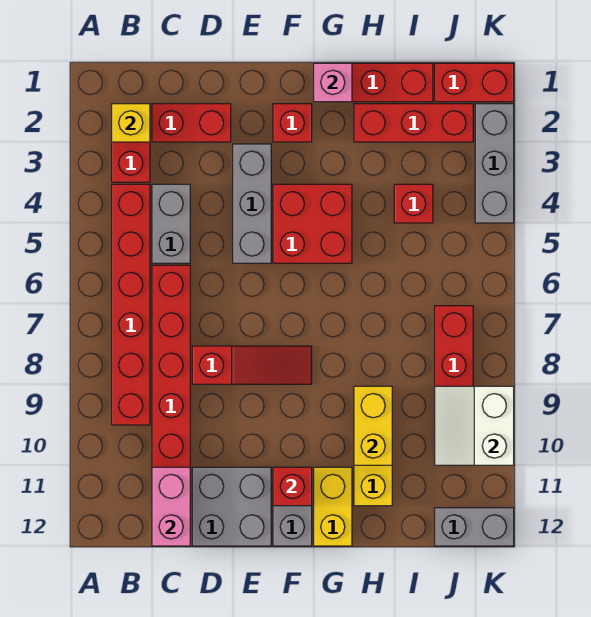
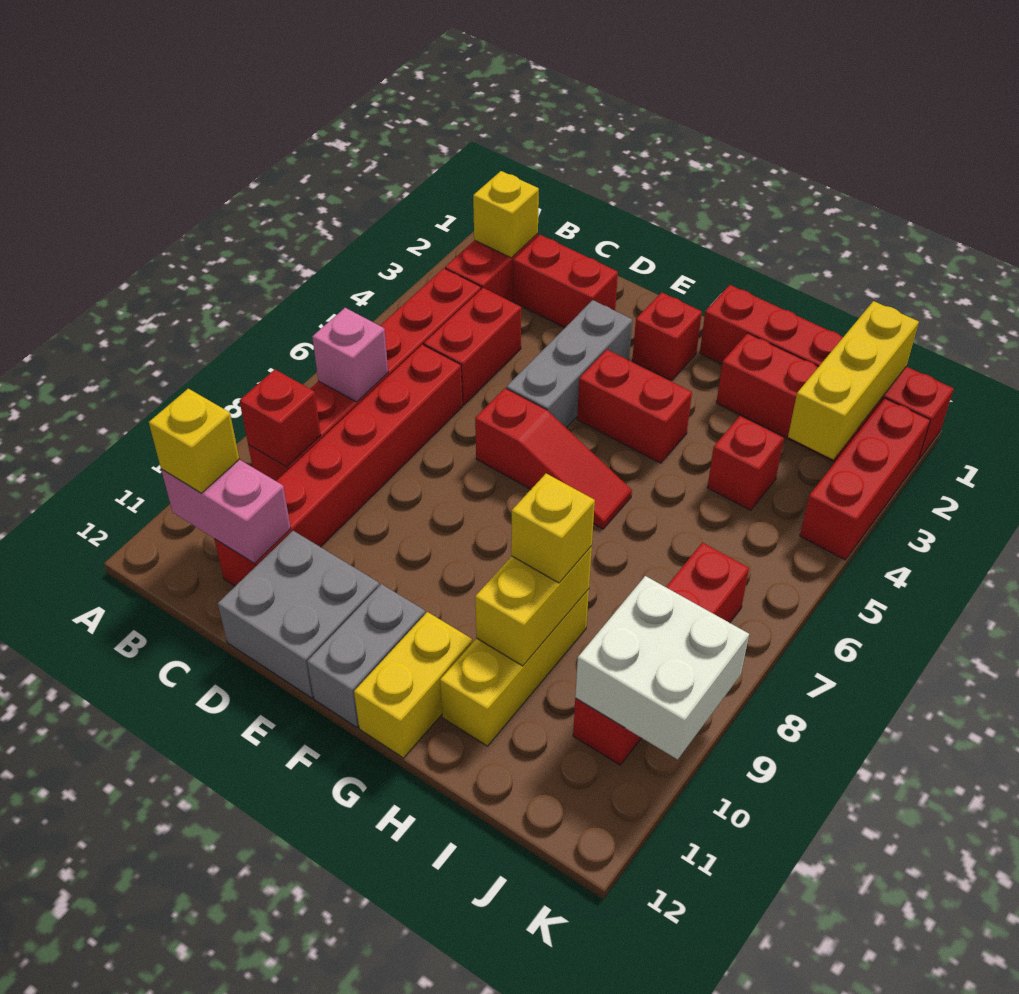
none -> yellow brick B11 level 3
grey brick C4:C5 level 1 -> red brick C4:C5 level 1
pink brick C11:C12 level 2 -> pink brick B11:C11 level 2
red slope D8:F8 level 1 top D -> red slope E6:G6 level 1 top E
red brick F4:G5 level 1 -> red brick F4:G4 level 1
red brick F11 level 2 -> red brick B9 level 2
pink brick G1 level 2 -> pink brick B7 level 2
none -> yellow brick H9 level 3
none -> yellow brick J1:J3 level 2
white slope J9:K10 level 2 top K -> white brick J9:K10 level 2
grey brick J12:K12 level 1 -> none
grey brick K2:K4 level 1 -> red brick K2:K4 level 1

